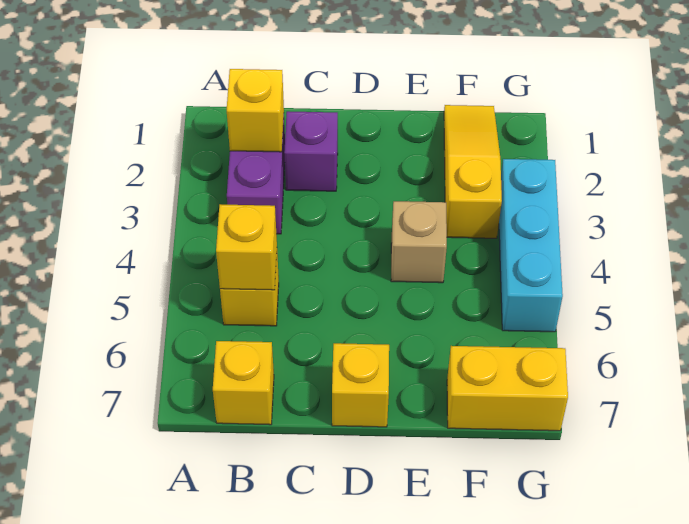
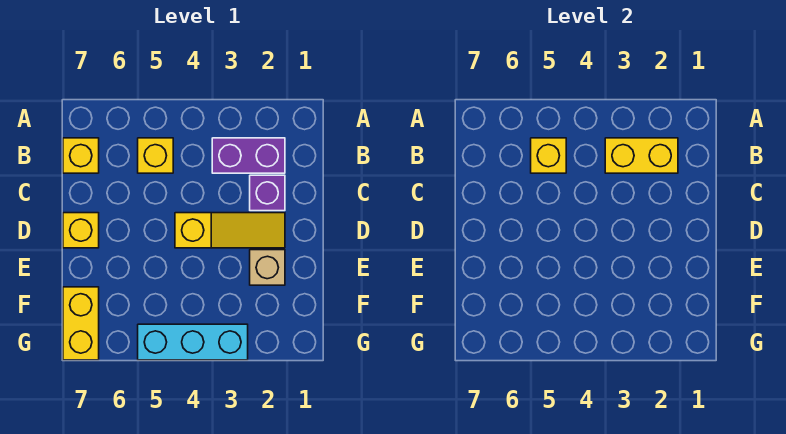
yellow brick B2 level 2 -> yellow brick B2:B3 level 2
tan brick E4 level 1 -> tan brick E2 level 1
yellow slope F1:F3 level 1 top 3 -> yellow slope D2:D4 level 1 top 4

